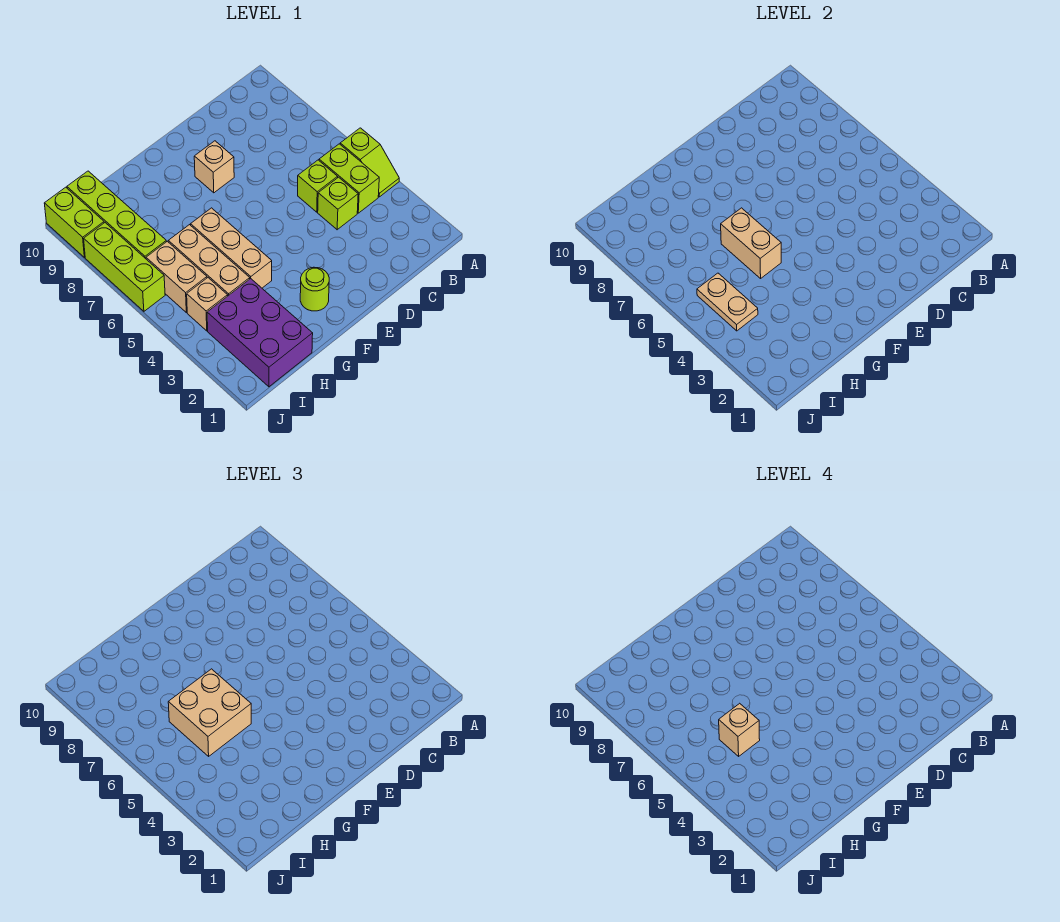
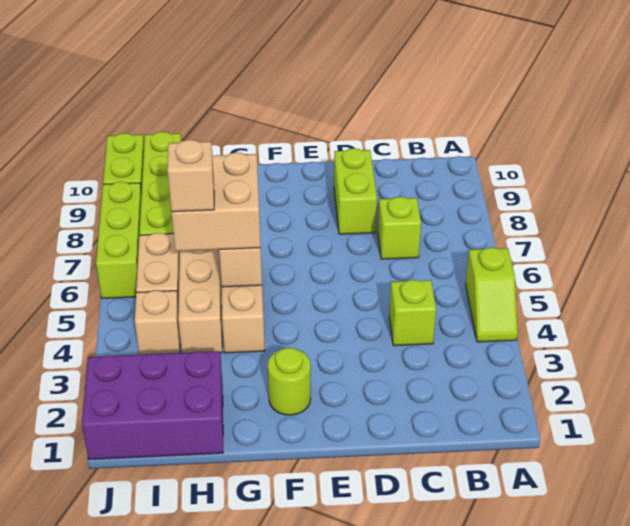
lime brick B4:B5 level 1 -> lime brick D8:D9 level 1
lime brick C5 level 1 -> lime brick C7 level 1
tan brick E8 level 1 -> none
purple brick H1:I3 level 1 -> purple brick H1:J2 level 1
tan plate I4:I5 level 2 -> none

